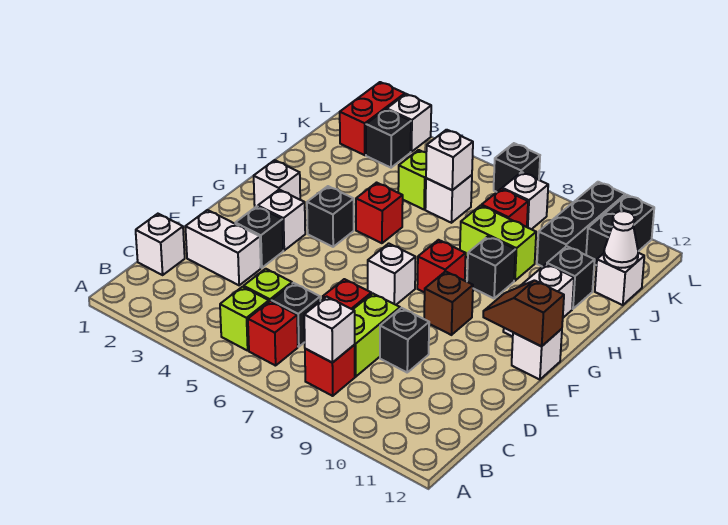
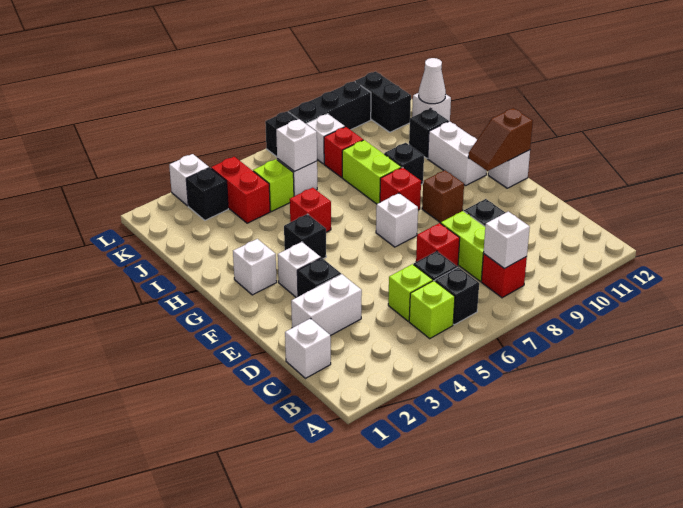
red brick B6 level 1 -> black brick B6 level 1
lime brick I8:I9 level 1 -> lime brick H8:I8 level 1
black brick J10:L10 level 1 -> black brick L8:L10 level 1
red brick K2:L2 level 1 -> red brick J4:K4 level 1

